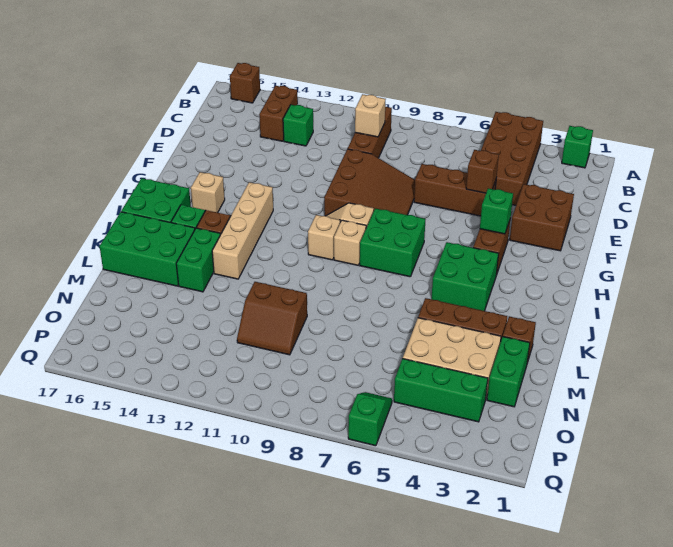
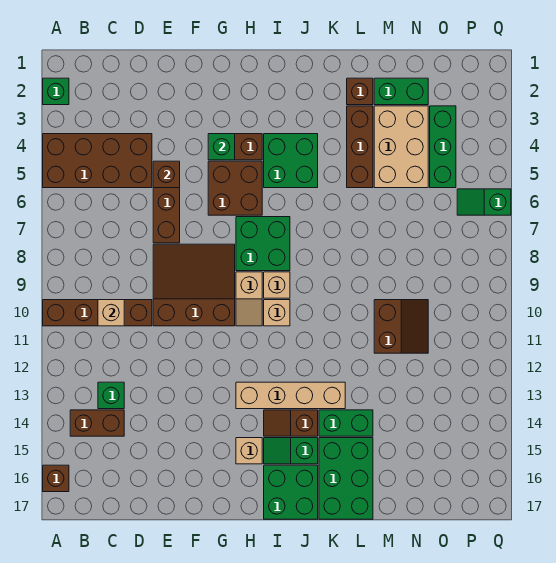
brown brick B10:D10 level 1 -> brown brick A10:D10 level 1
brown brick E2:F3 level 1 -> brown brick G5:H6 level 1

